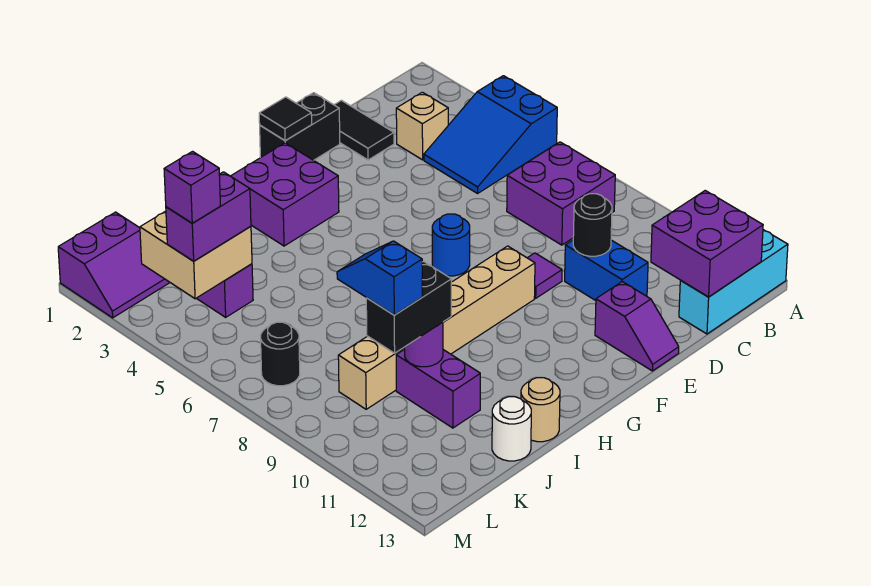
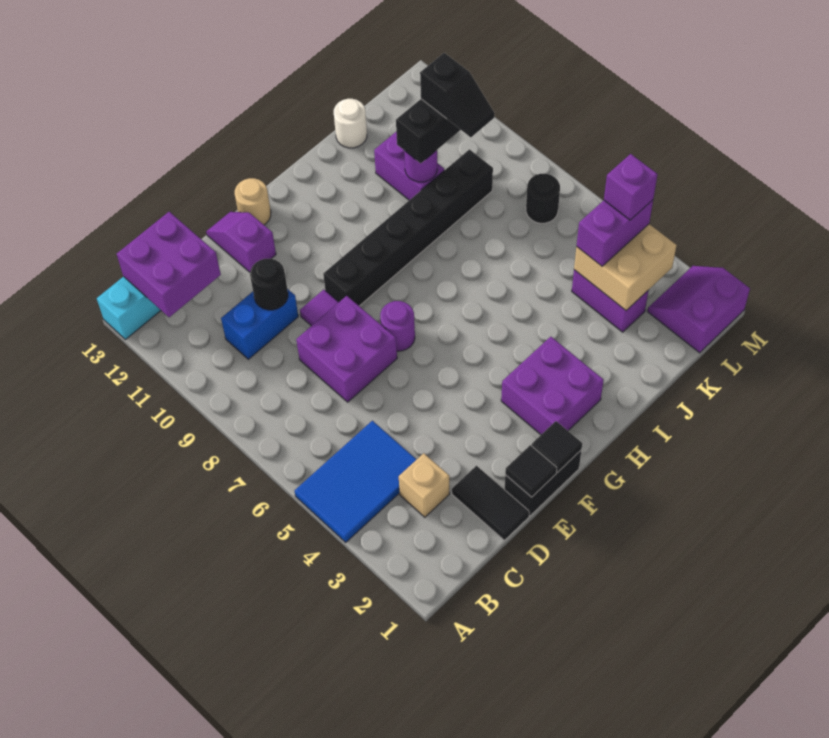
blue slope A4:C5 level 1 top A -> blue tile A4:C5 level 1
purple brick B7:C8 level 1 -> purple brick D7:E8 level 1
blue brick D10:D11 level 1 -> blue brick C10:D10 level 1
none -> black tile E1 level 2
blue round brick F7 level 1 -> purple round brick F7 level 1
tan brick F9:K9 level 1 -> black brick F9:K9 level 1
tan round brick I13 level 1 -> tan round brick F13 level 1
blue slope K9:K10 level 4 top 10 -> black slope K9:K10 level 4 top 10

